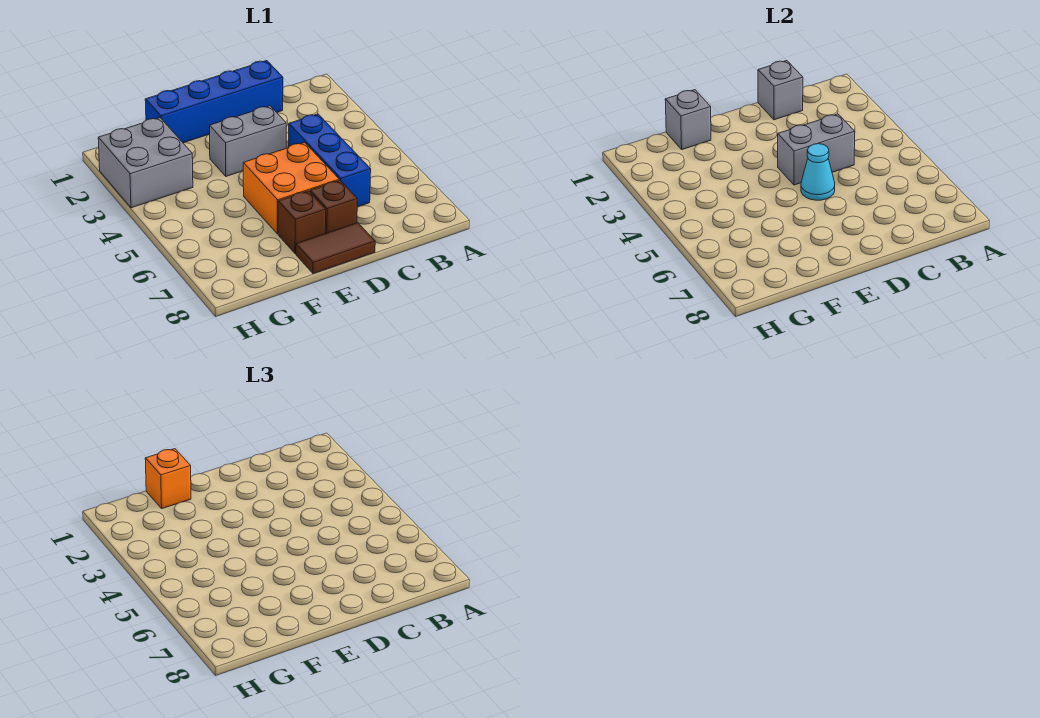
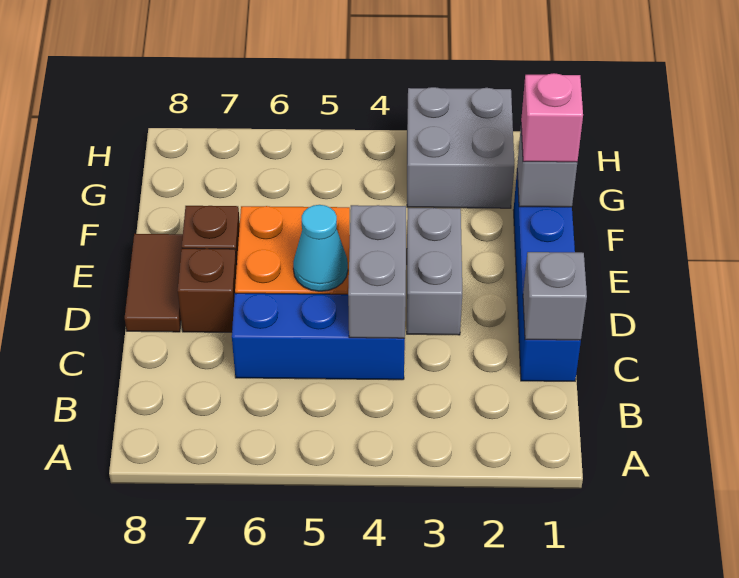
orange brick F1 level 3 -> pink brick F1 level 3

